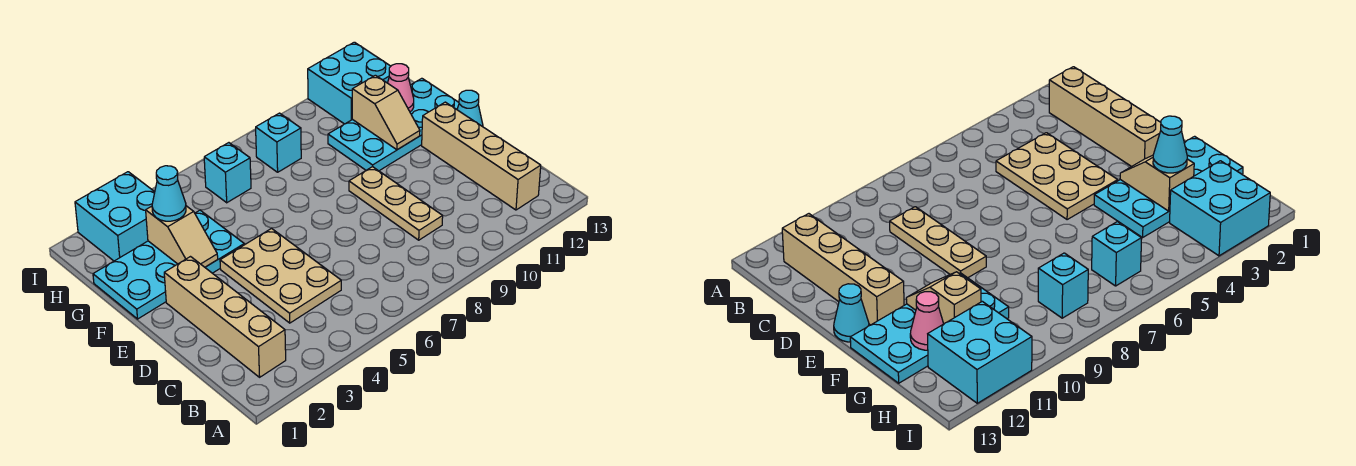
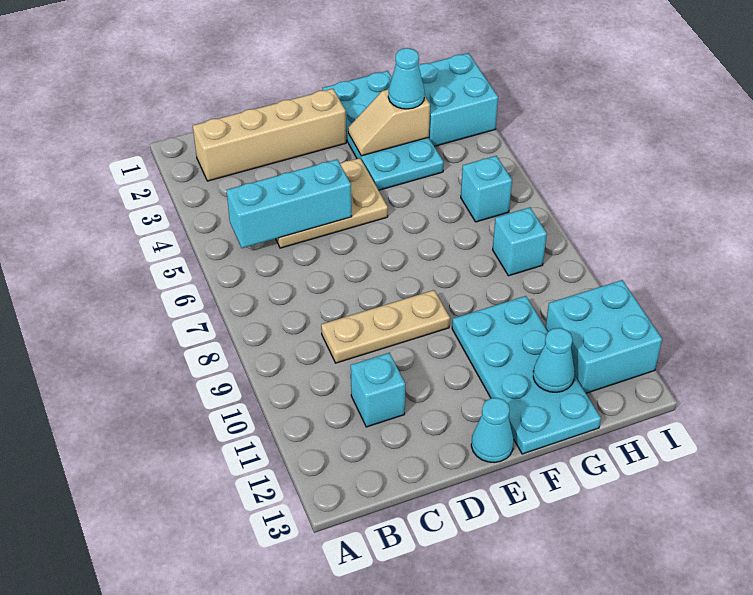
none -> cyan brick B5:D5 level 2
tan brick B12:E12 level 1 -> none
none -> cyan brick C11 level 1
tan slope F11:G11 level 2 top G -> none
pink cone G12 level 2 -> cyan cone G12 level 2

